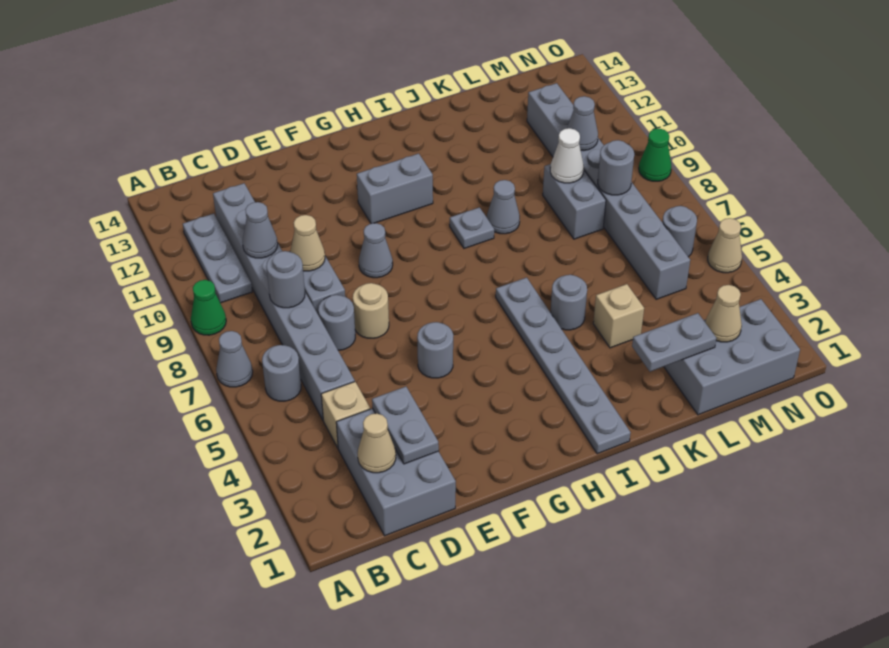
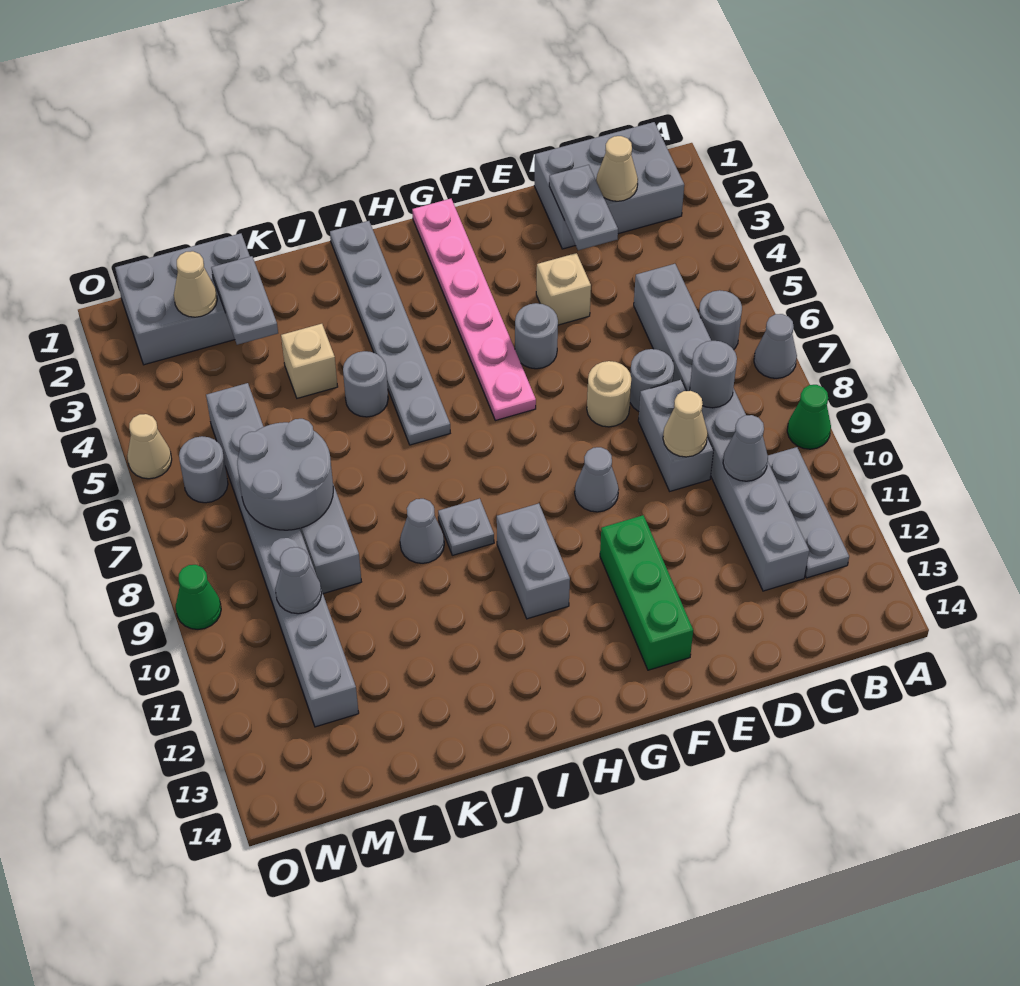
grey brick C1:D3 level 1 -> grey brick B1:D2 level 1
tan brick C4 level 1 -> tan brick E4 level 1
none -> green brick F11:F13 level 1
none -> pink plate G1:G6 level 1
grey brick G11:H11 level 1 -> grey brick H10:H11 level 1
grey plate K2:L2 level 2 -> grey plate L2:L3 level 2
white cone L9 level 2 -> none
grey round brick M8 level 2 -> grey round brick L7:M8 level 2

